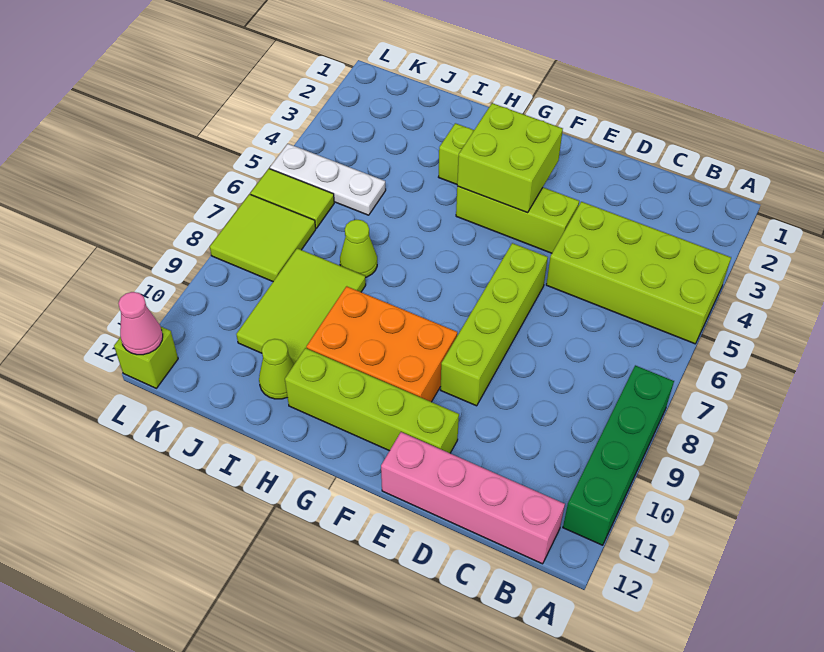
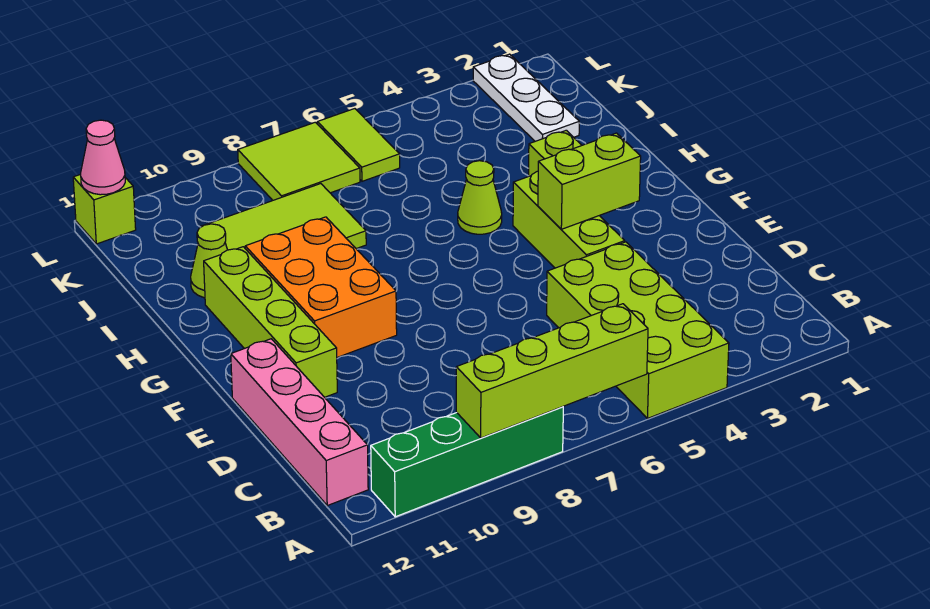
lime brick E6:E9 level 1 -> lime brick A6:A9 level 2
lime brick F3:G4 level 2 -> lime brick F3:F4 level 2
lime cone I7 level 1 -> lime cone H5 level 1
white plate J5:L5 level 1 -> white plate J2:L2 level 1

